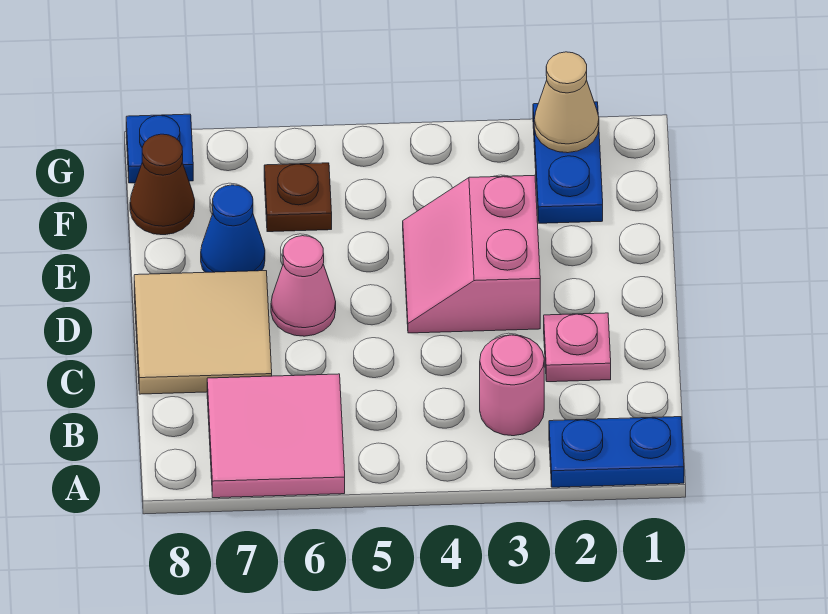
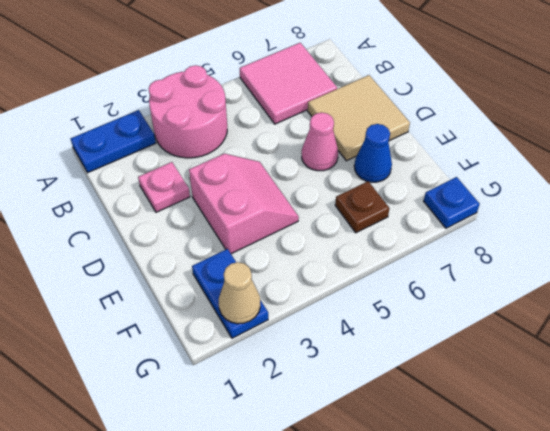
pink round brick B3 level 1 -> pink round brick A3:B4 level 1
brown cone F8 level 1 -> none

